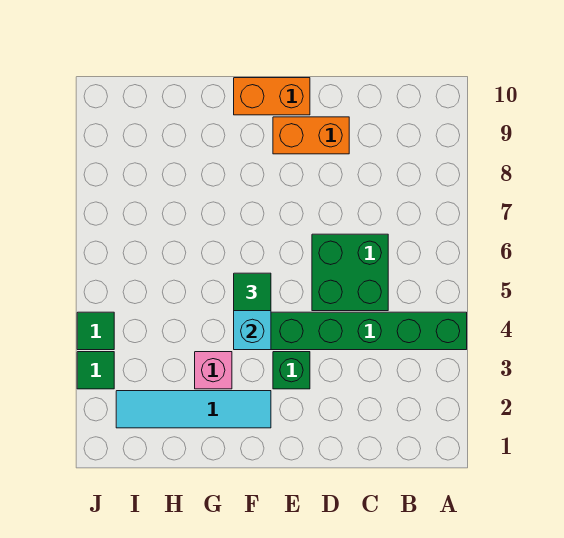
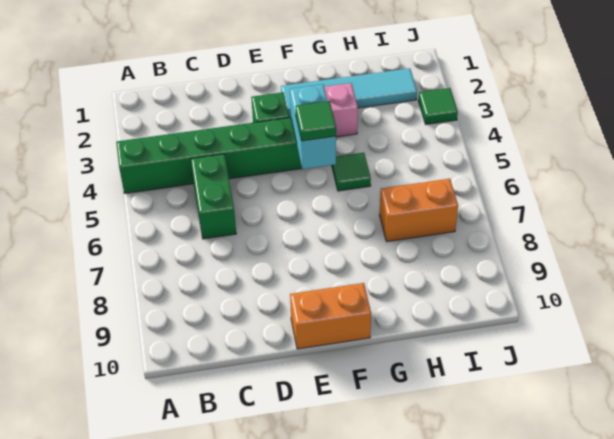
green brick C5:D6 level 1 -> green brick C5:C6 level 1
orange brick D9:E9 level 1 -> orange brick H7:I7 level 1
green tile J4 level 1 -> green tile G5 level 1

